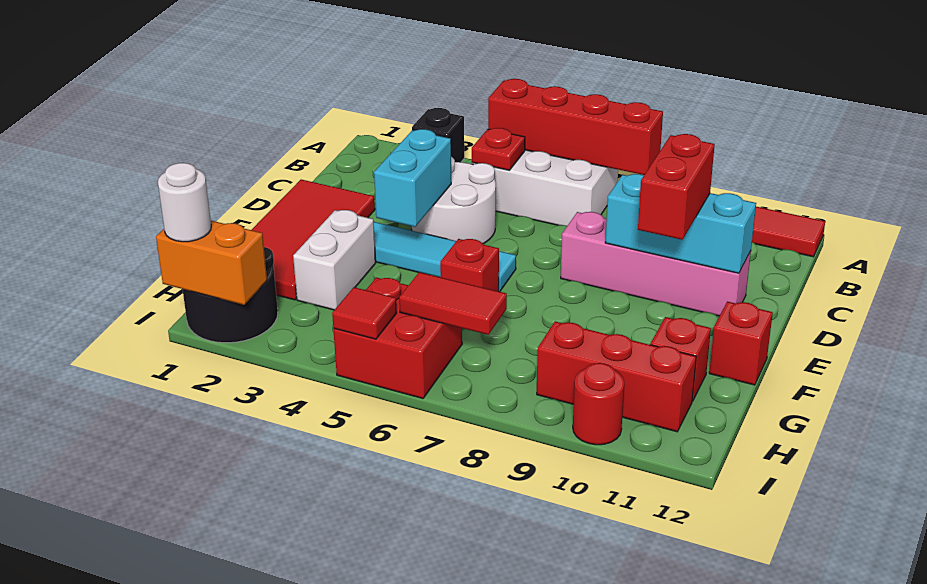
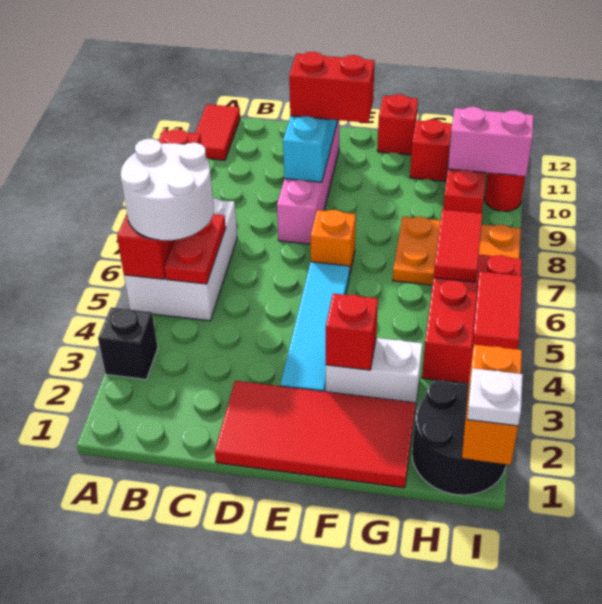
red plate B5 level 2 -> red plate B5:B6 level 2
white round brick C4:D5 level 1 -> white round brick A5:B6 level 3
cyan brick D4:E4 level 2 -> none
none -> orange brick E7 level 1
red brick F6 level 1 -> red brick F3 level 2
none -> orange plate G7:I8 level 1
red brick H5:I6 level 1 -> red brick H4:I6 level 1
none -> pink brick H10:I10 level 2
white round brick I1 level 3 -> white plate I1 level 3
red tile I5 level 2 -> red tile I4:I5 level 2

